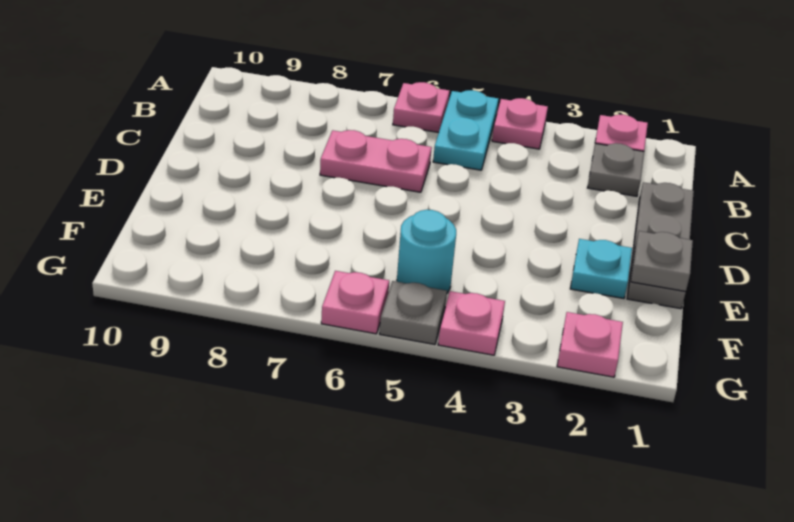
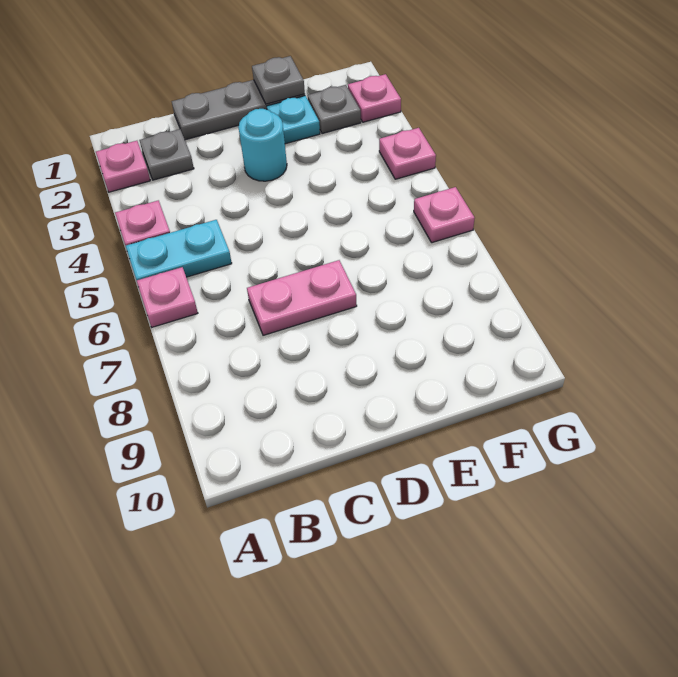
pink plate C6:C7 level 1 -> pink plate C7:D7 level 1
cyan round brick F5 level 1 -> cyan round brick D3 level 1
grey plate G5 level 1 -> grey plate F2 level 1

